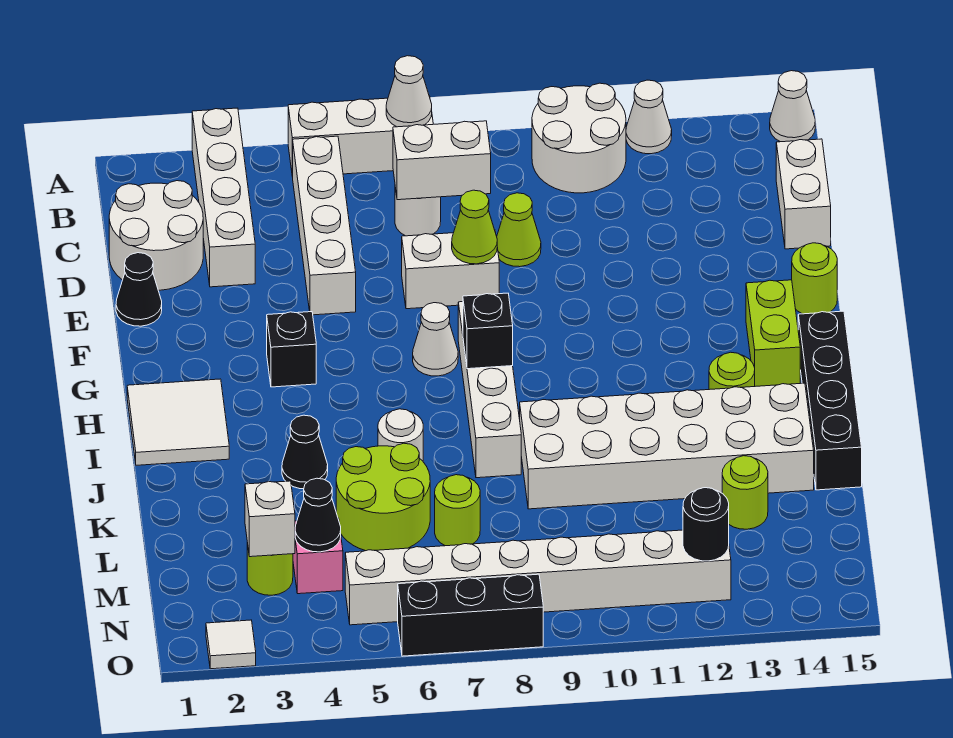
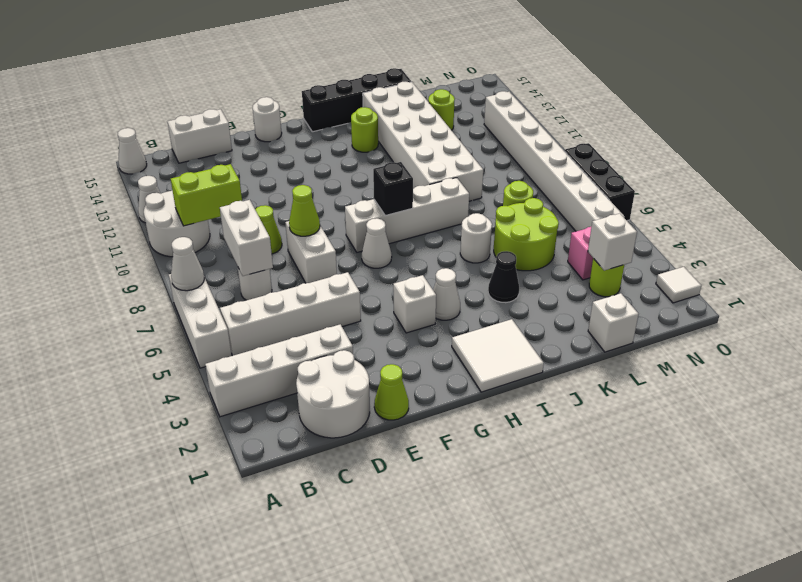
black cone E1 level 1 -> lime cone E1 level 1
lime round brick F15 level 1 -> white round brick F15 level 1
black brick G4 level 1 -> white brick G4 level 1
lime brick G14:H14 level 1 -> lime brick B10:C10 level 2
none -> white cone H4 level 1
none -> white brick L1 level 1
black cone M4 level 2 -> none
black round brick N12 level 2 -> none

